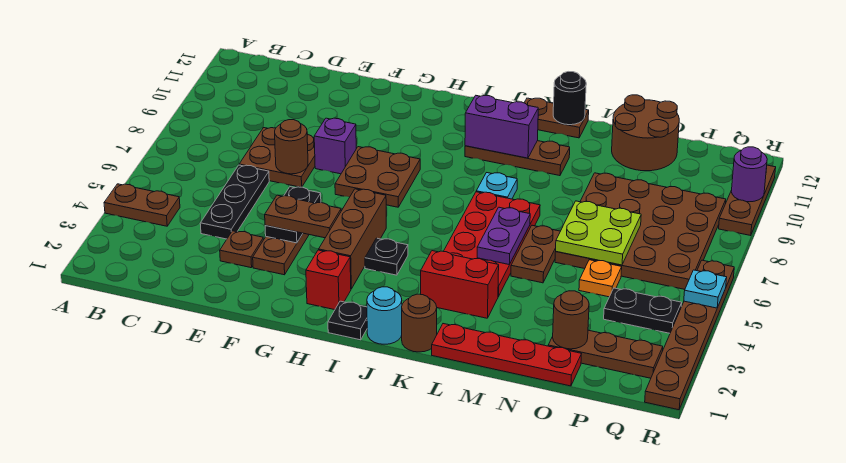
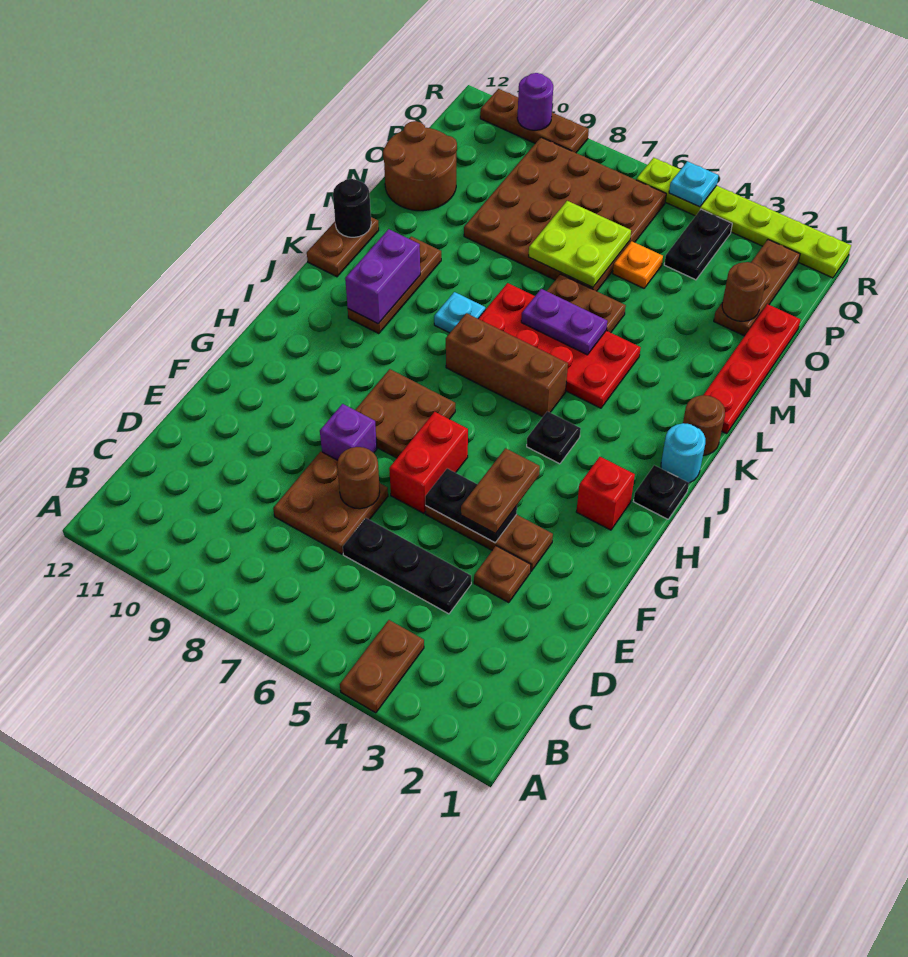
brown brick H3:H5 level 1 -> brown brick J5:J7 level 1
red brick K3:L3 level 1 -> red brick F6:G6 level 1
brown plate R1:R6 level 1 -> lime plate R1:R6 level 1

